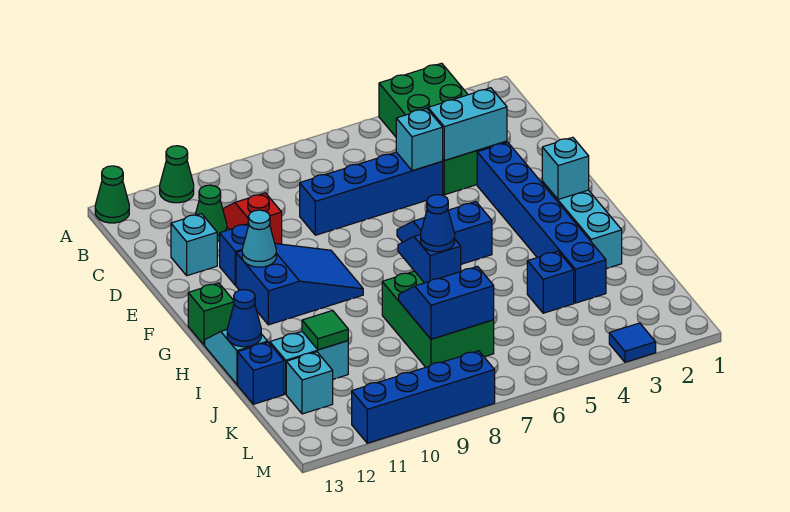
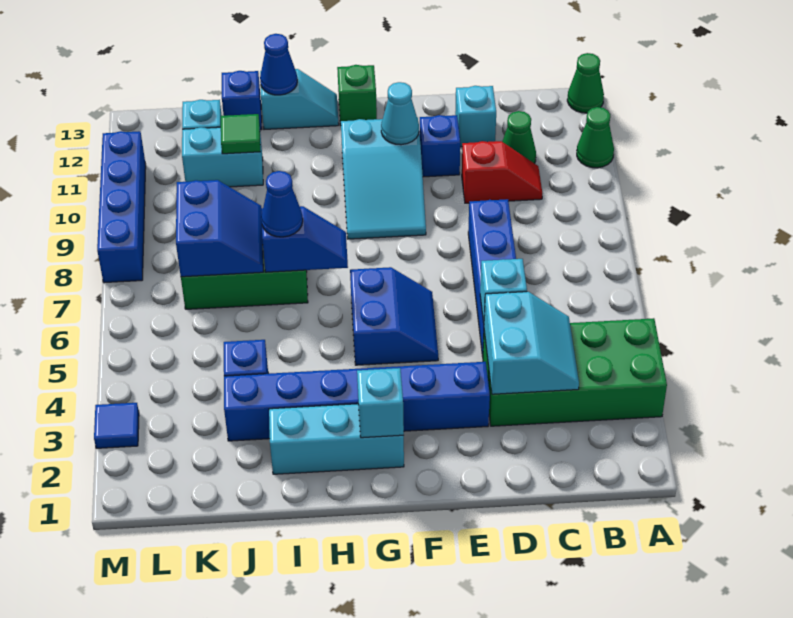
blue slope F9:G11 level 1 top 11 -> cyan slope F9:G11 level 1 top 11
cyan brick J11:J12 level 1 -> cyan brick J11:K11 level 1

